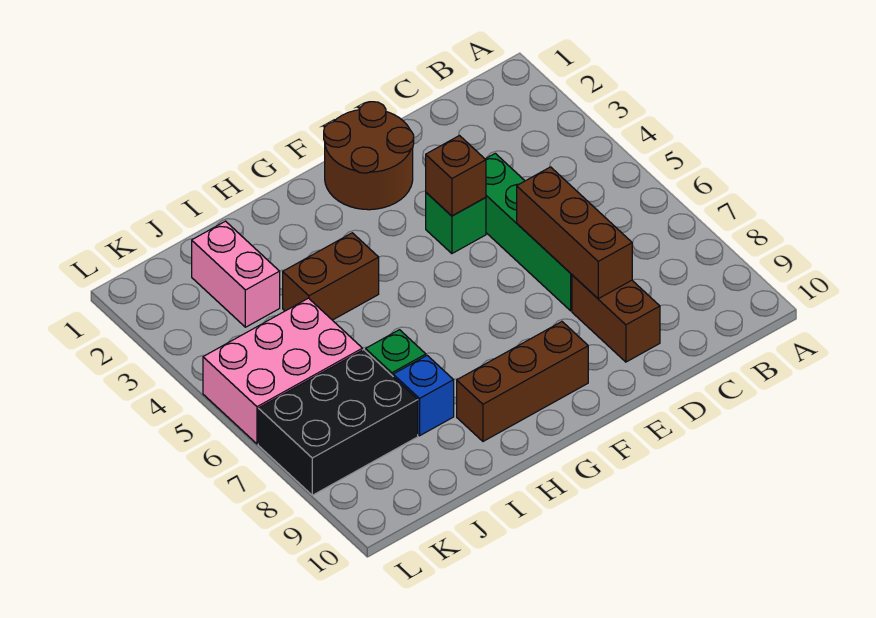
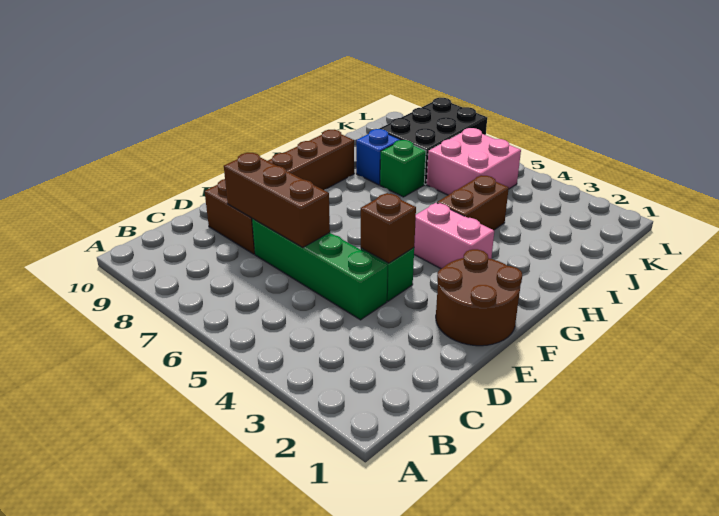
pink brick J2:J3 level 1 -> pink brick G3:G4 level 1
pink brick J5:L6 level 1 -> pink brick J5:K6 level 1

